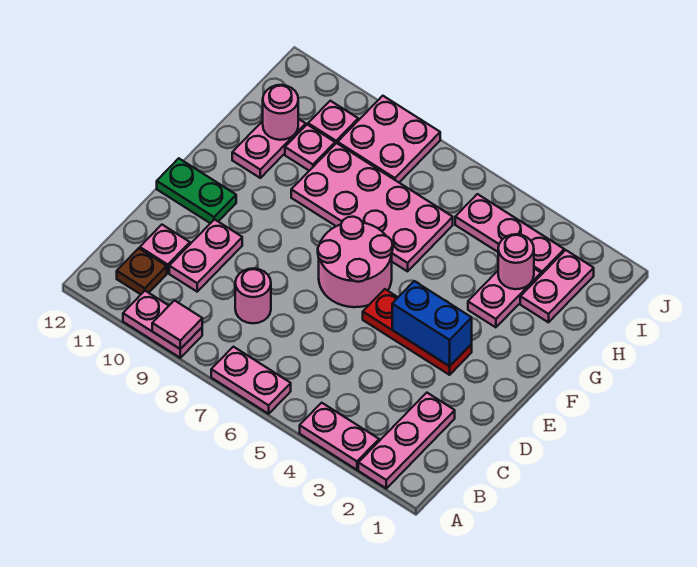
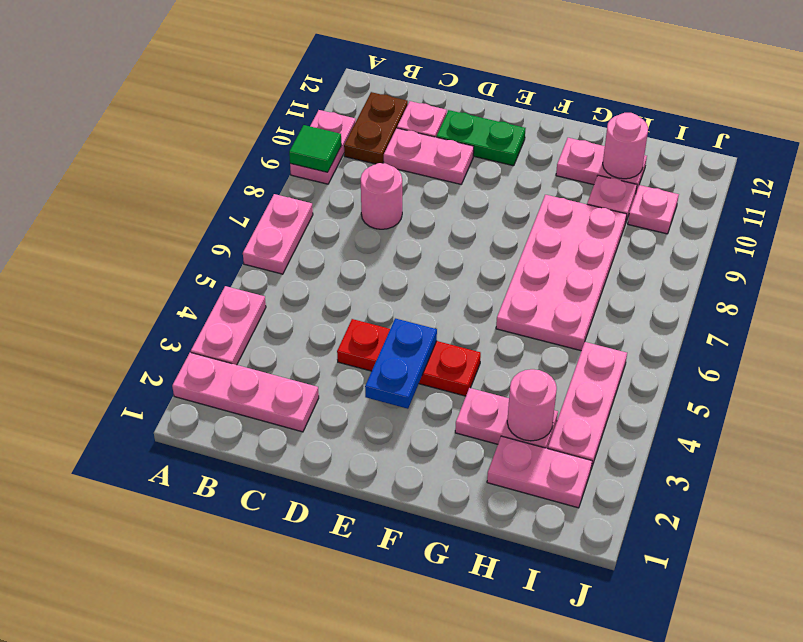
pink tile A9 level 2 -> green tile A9 level 2
brown plate B11 level 1 -> brown plate B10:B11 level 1
red plate E3:E5 level 1 -> red plate D4:F4 level 1
blue brick E3:E4 level 2 -> blue plate E3:E4 level 2
pink round brick E6:F7 level 1 -> none
green plate E11:E12 level 1 -> green plate D11:E11 level 1
pink plate I8:J9 level 1 -> none

